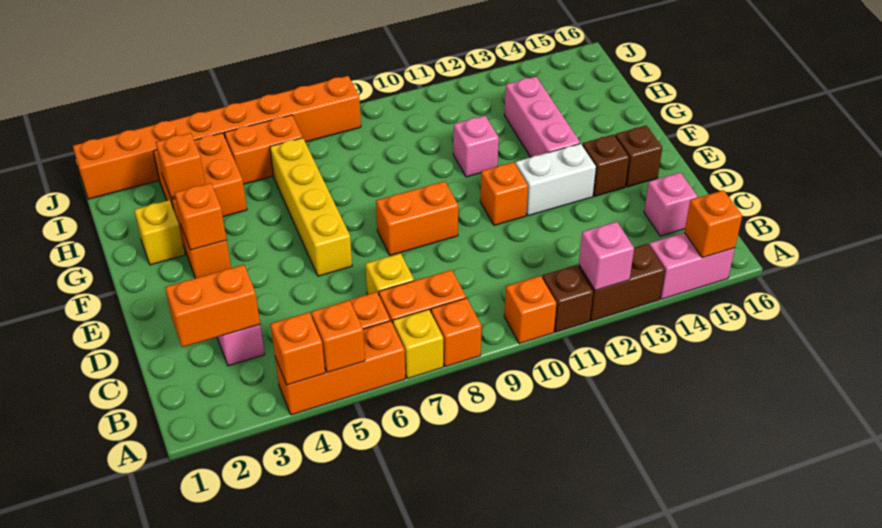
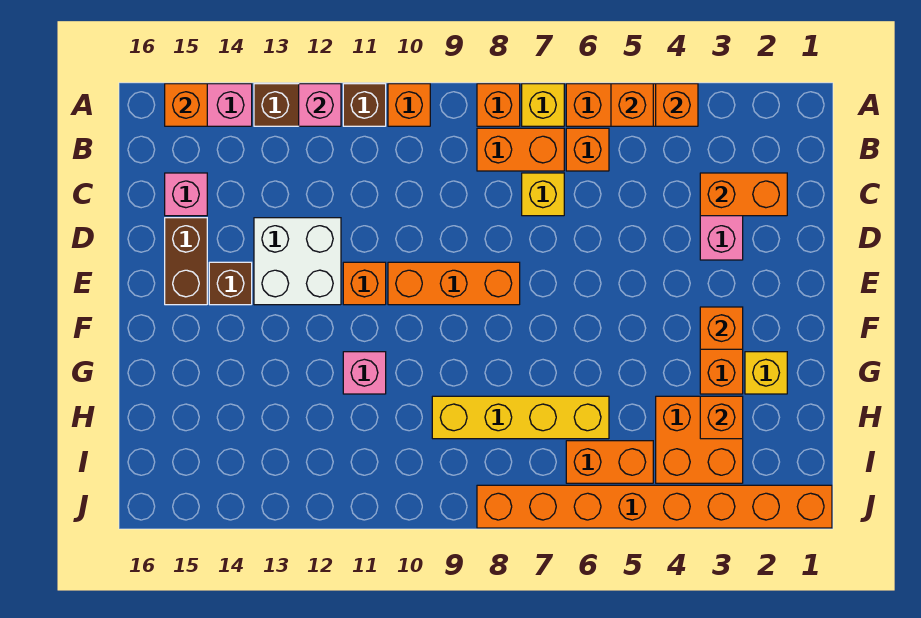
yellow brick E6:H6 level 1 -> yellow brick H6:H9 level 1
orange brick E8:E9 level 1 -> orange brick E8:E10 level 1
white brick E12:E13 level 1 -> white brick D12:E13 level 1
brown brick E15 level 1 -> brown brick D15:E15 level 1
pink brick F13:H13 level 1 -> none

